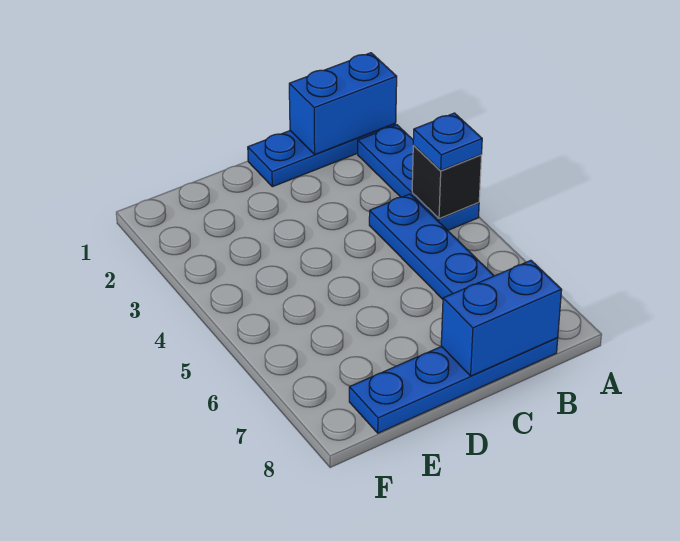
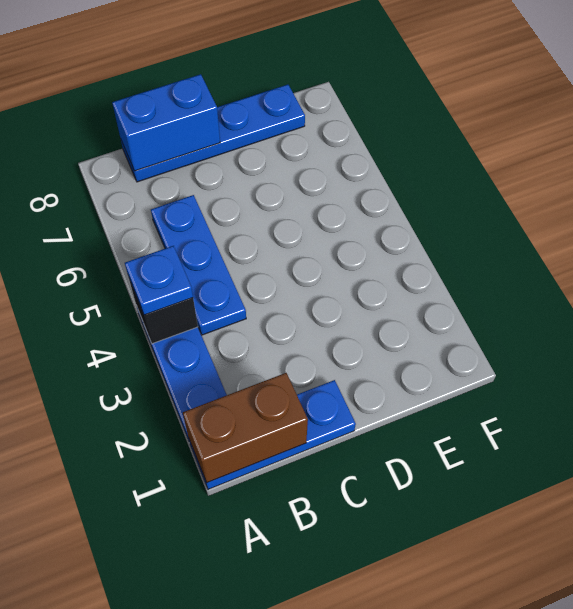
blue brick A1:B1 level 2 -> brown brick A1:B1 level 2

